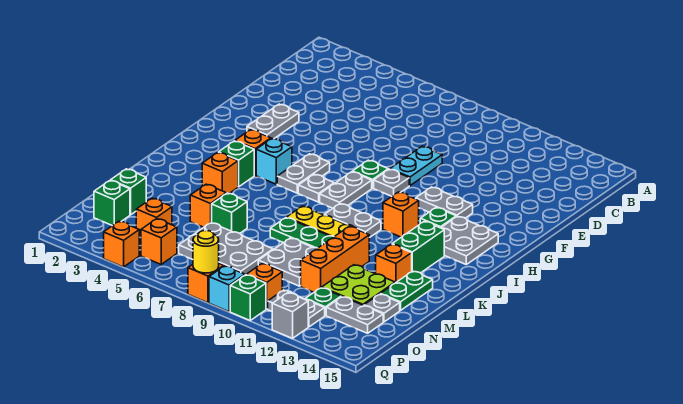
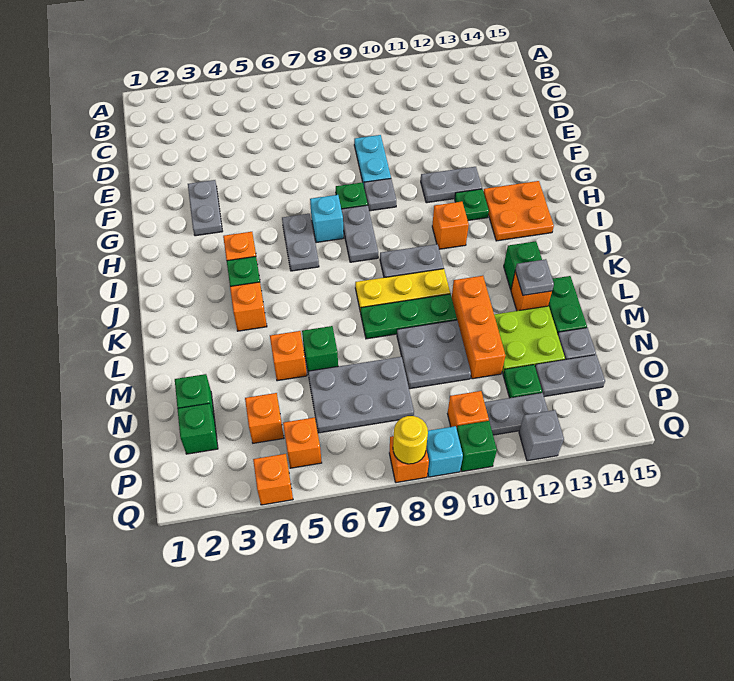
grey plate H13:I14 level 1 -> orange plate H13:I14 level 1
cyan brick I5 level 1 -> cyan brick H7 level 1
grey plate I7 level 1 -> grey plate L13 level 2
green brick J13:K13 level 1 -> green brick K13 level 1

